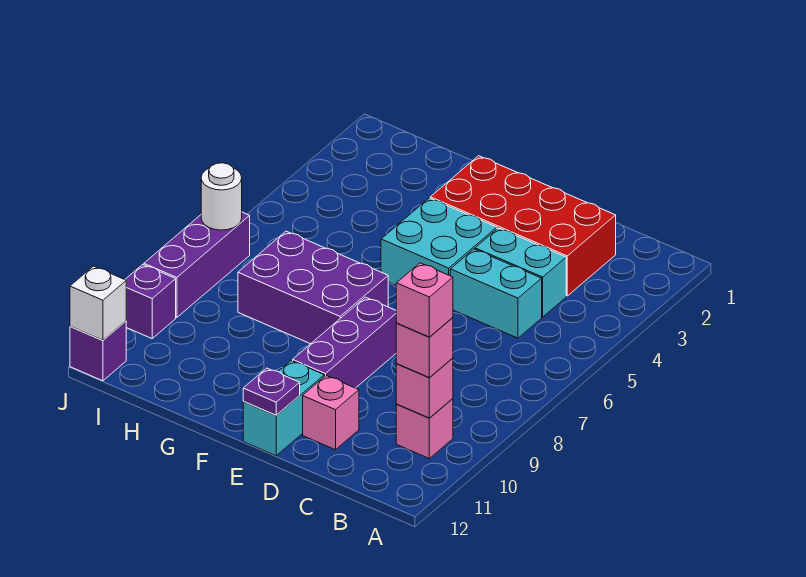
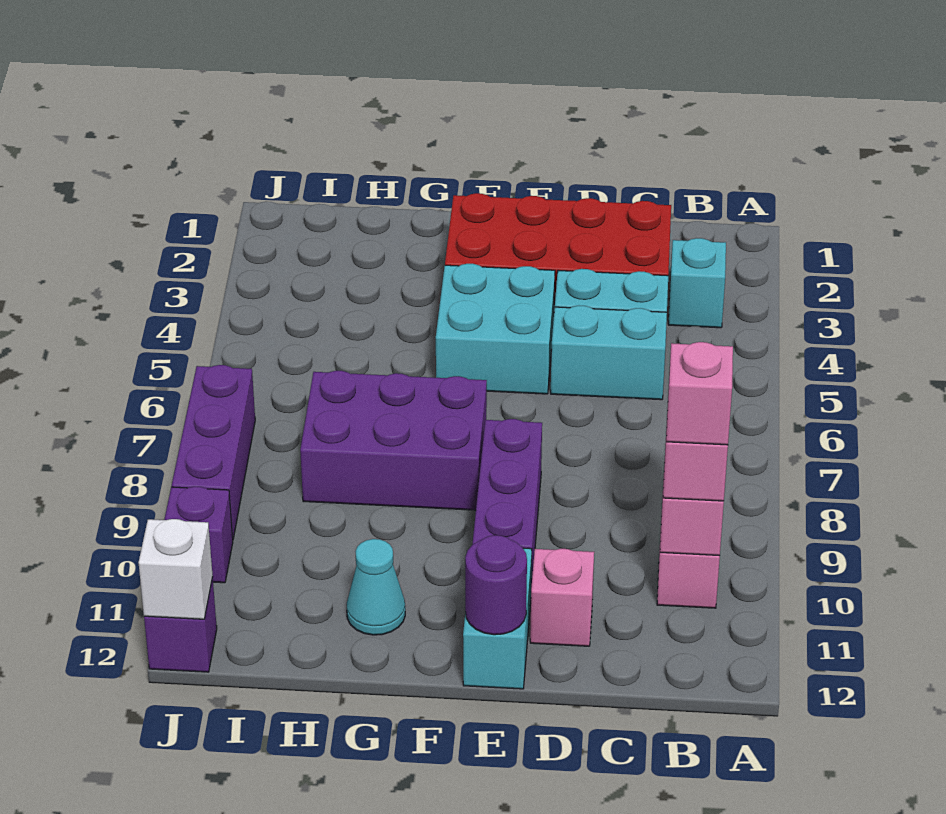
none -> cyan brick B3 level 1
purple plate E12 level 2 -> purple round brick E12 level 2
none -> cyan cone G11 level 1
white round brick J7 level 2 -> none

